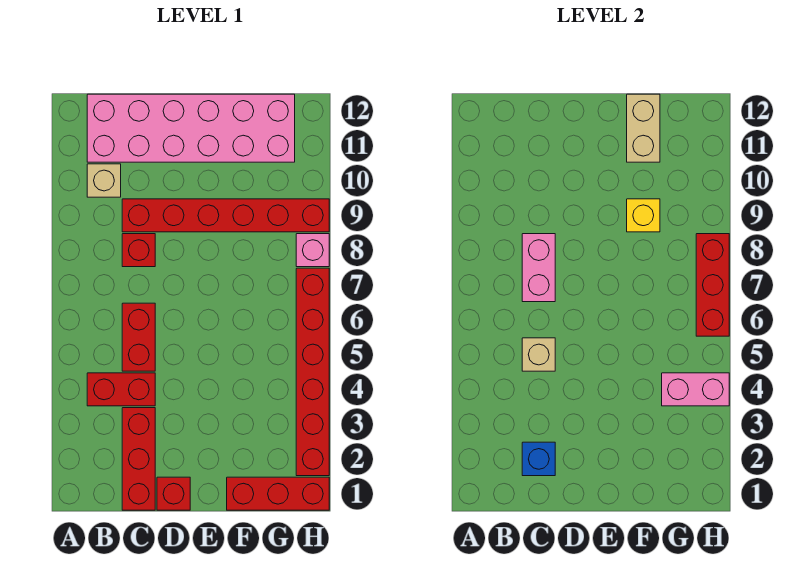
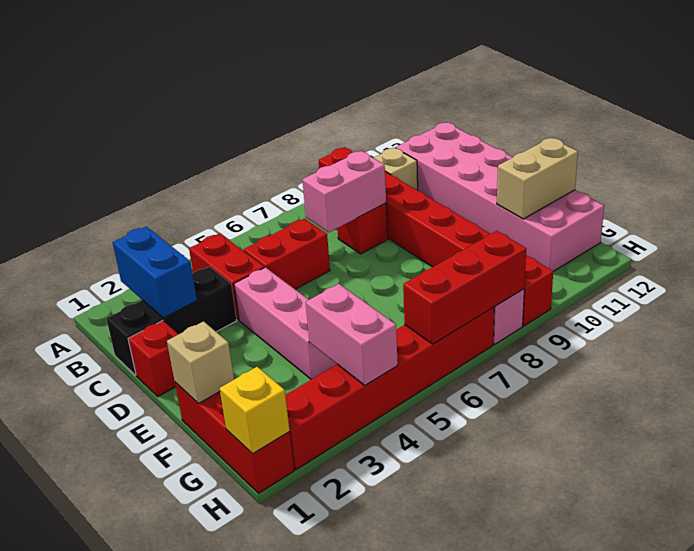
red brick C1:C3 level 1 -> black brick C1:C3 level 1
blue brick C2 level 2 -> blue brick B2:C2 level 2
tan brick C5 level 2 -> tan brick F1 level 2
red brick C9:H9 level 1 -> red brick A9:H9 level 1
none -> pink brick D4:F4 level 1
yellow brick F9 level 2 -> yellow brick H1 level 2

